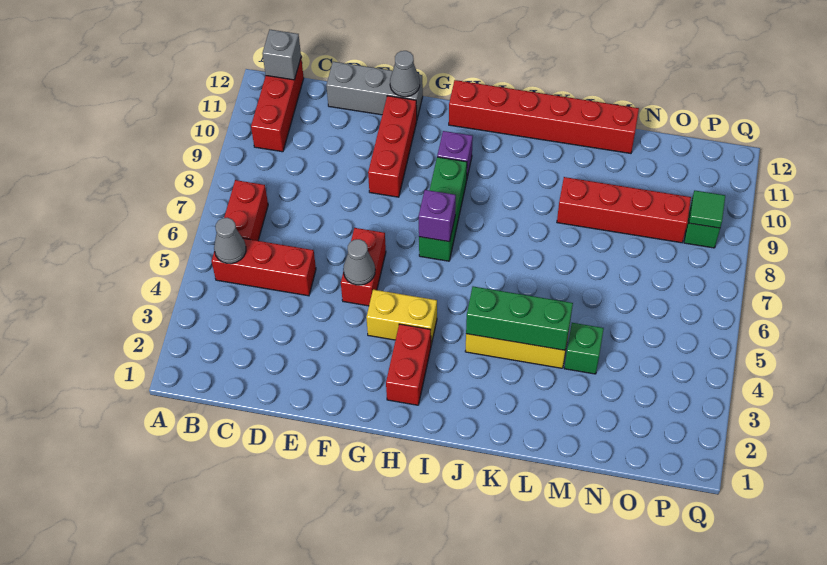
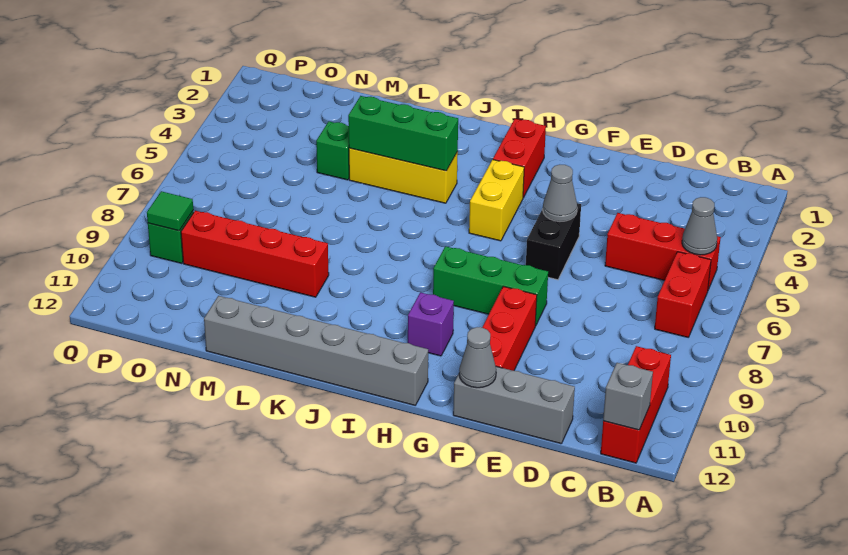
red brick F5:F6 level 1 -> black brick F5:F6 level 1
yellow brick G4:H4 level 1 -> yellow brick H4:H5 level 1
green brick H7:H9 level 1 -> green brick F8:H8 level 1
purple brick H7 level 2 -> none
red brick H12:M12 level 1 -> grey brick H12:M12 level 1

